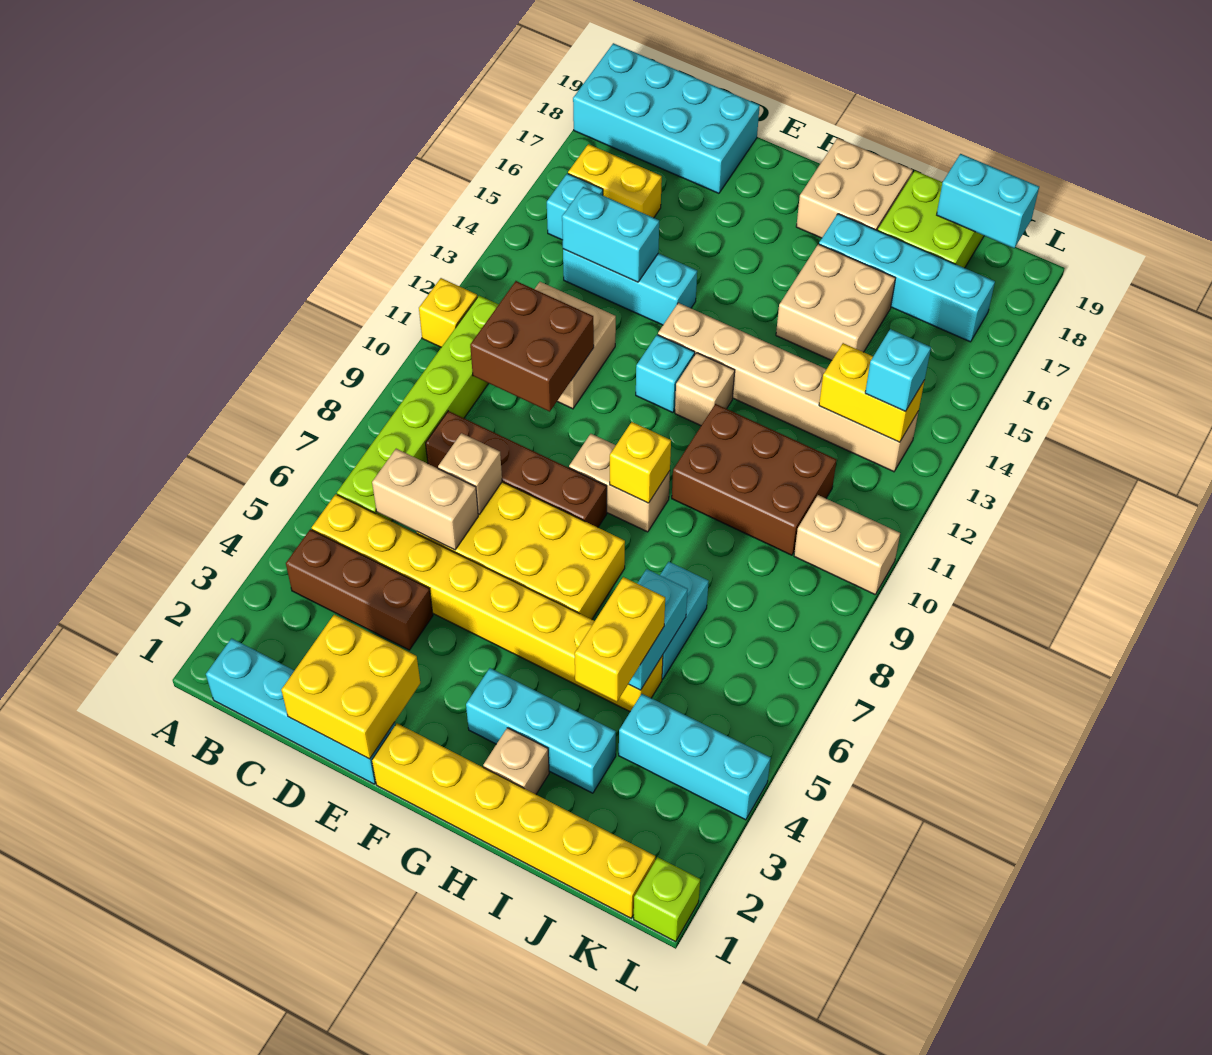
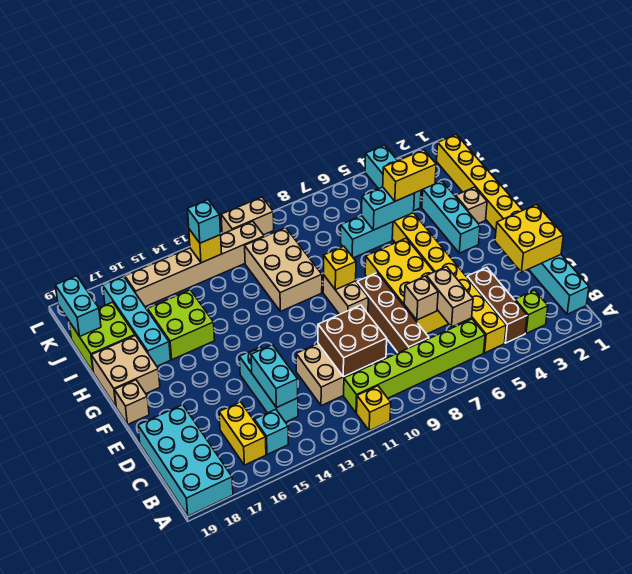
cyan brick F12 level 1 -> none
tan brick F13:K13 level 1 -> tan brick K11:K16 level 1
tan brick G12 level 1 -> tan brick F19 level 1
brown brick H10:J11 level 1 -> tan brick H10:J11 level 1
tan brick H15:I16 level 1 -> lime brick H15:I16 level 1
yellow brick J13:K13 level 2 -> yellow brick K13 level 2
tan brick K10:L10 level 1 -> tan brick L10:L11 level 1
lime brick L1 level 1 -> lime brick B3 level 1

